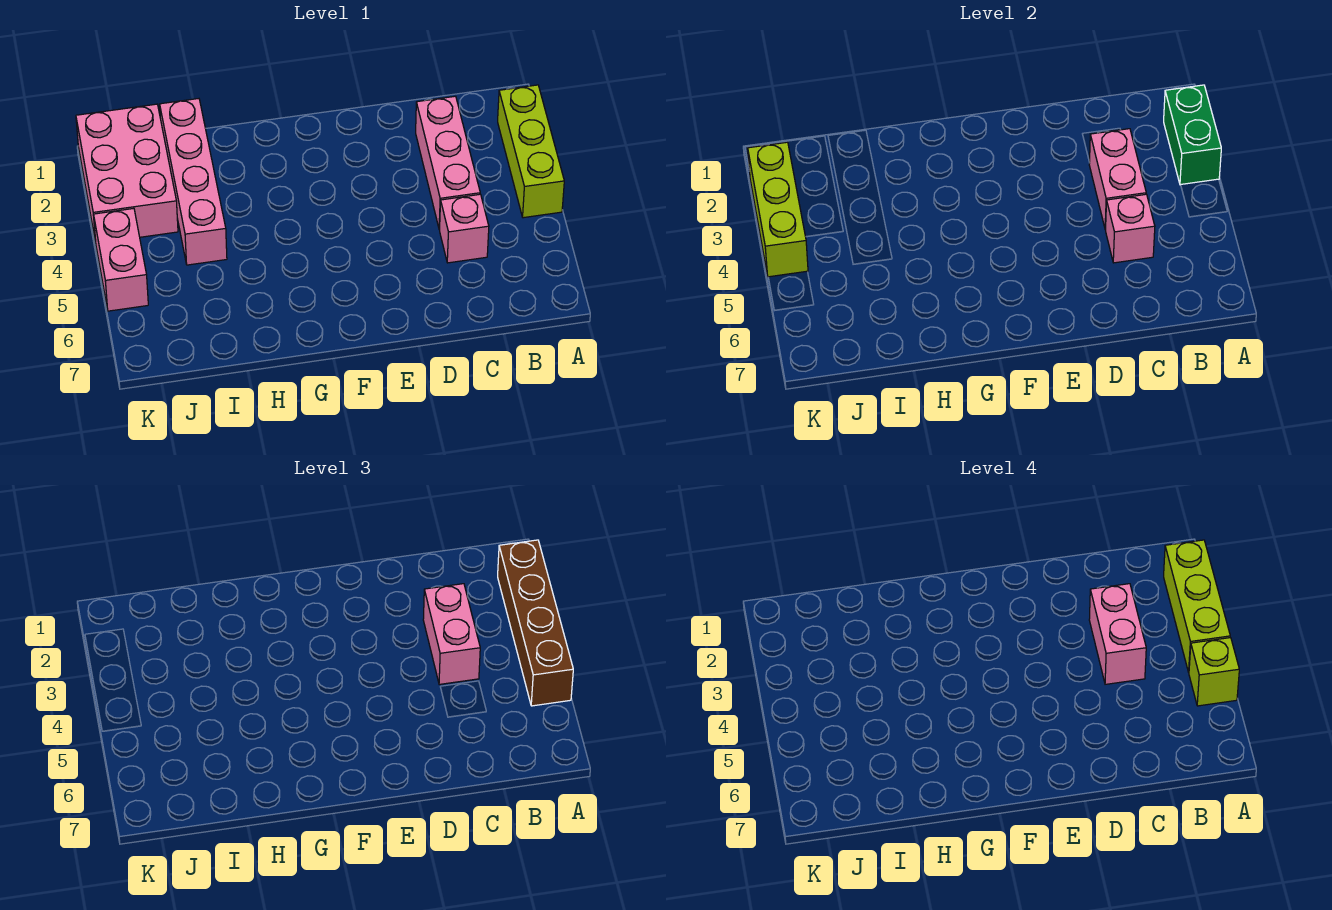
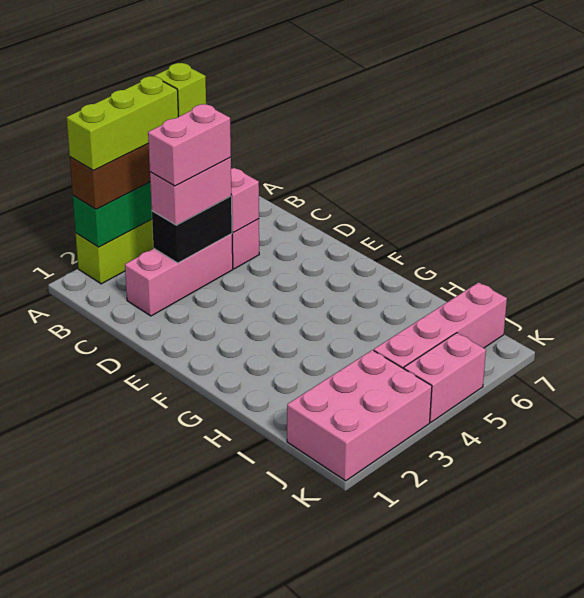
pink brick C3:C4 level 2 -> black brick C3:C4 level 2
pink brick I1:I4 level 1 -> pink brick J4:J7 level 1
lime brick K2:K4 level 2 -> none

